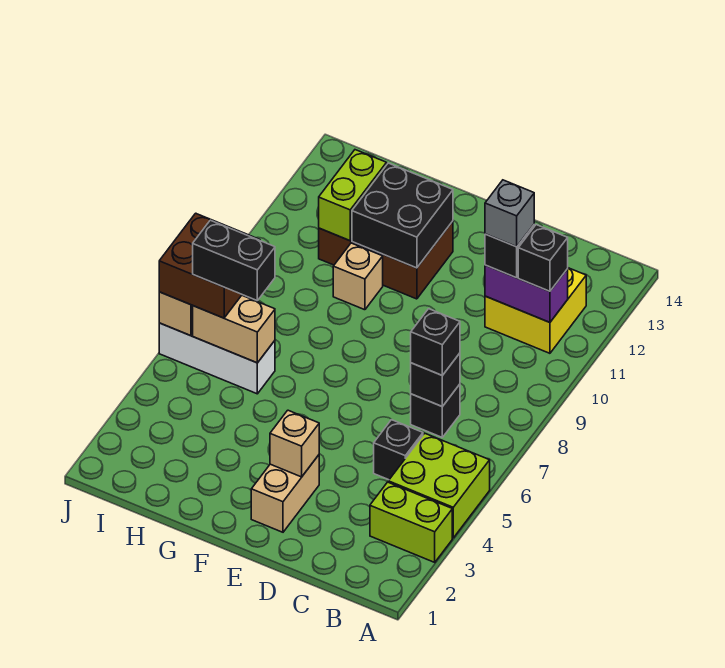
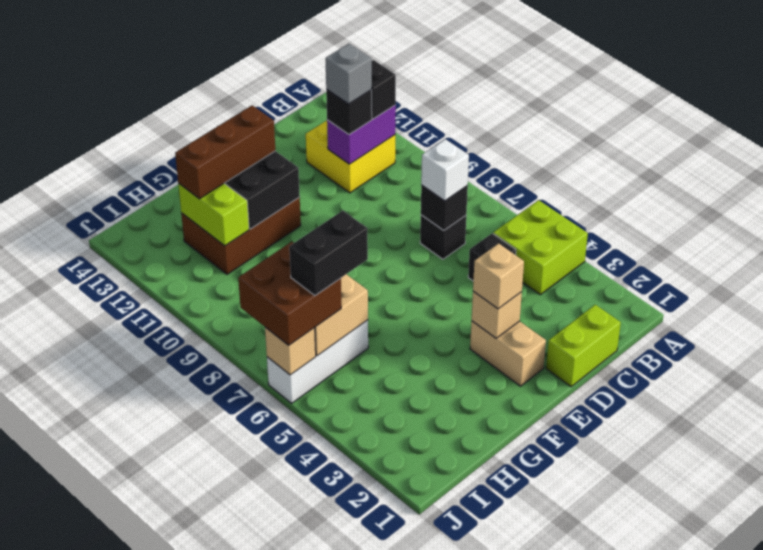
lime brick A3:B3 level 1 -> lime brick C1:D1 level 1
black brick C7 level 3 -> white brick C7 level 3
none -> brown brick F12:H12 level 3
tan brick G10 level 1 -> tan brick E3 level 3

